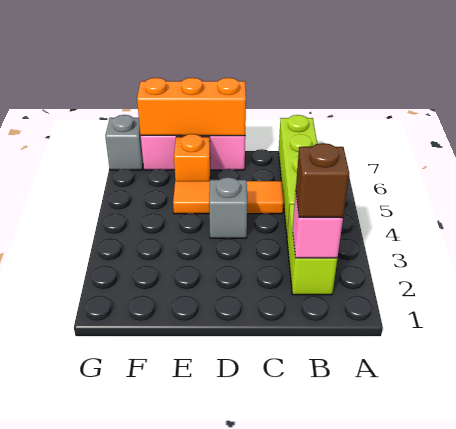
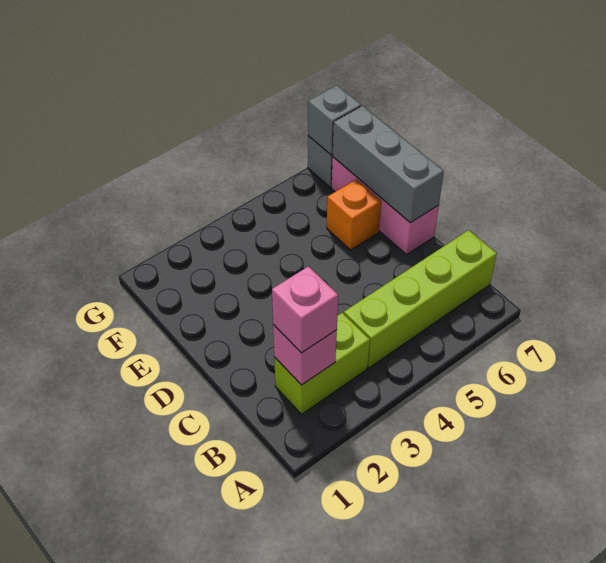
brown brick B2 level 3 -> pink brick B2 level 3
orange tile C5:E5 level 1 -> none
grey brick D4 level 1 -> grey brick G7 level 2
orange brick D7:F7 level 2 -> grey brick D7:F7 level 2

